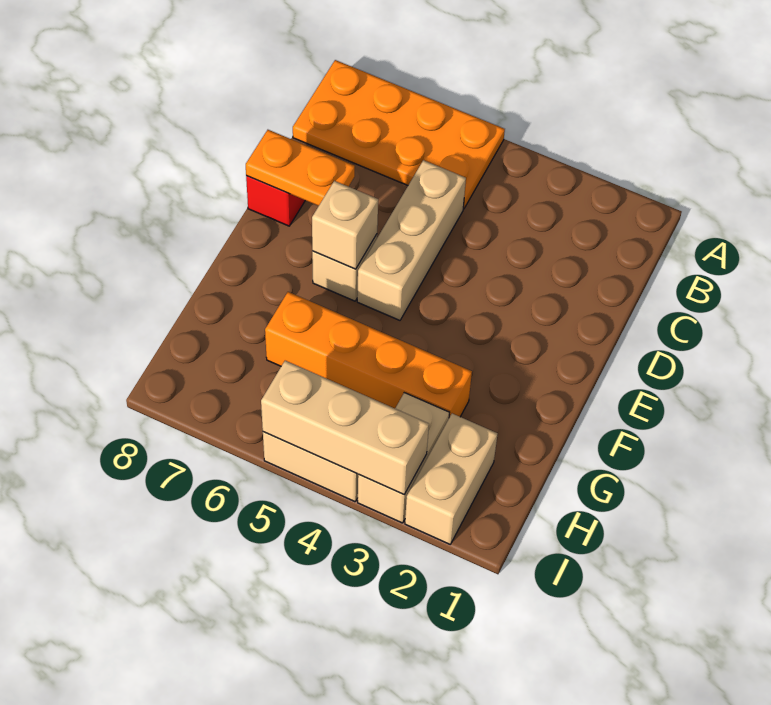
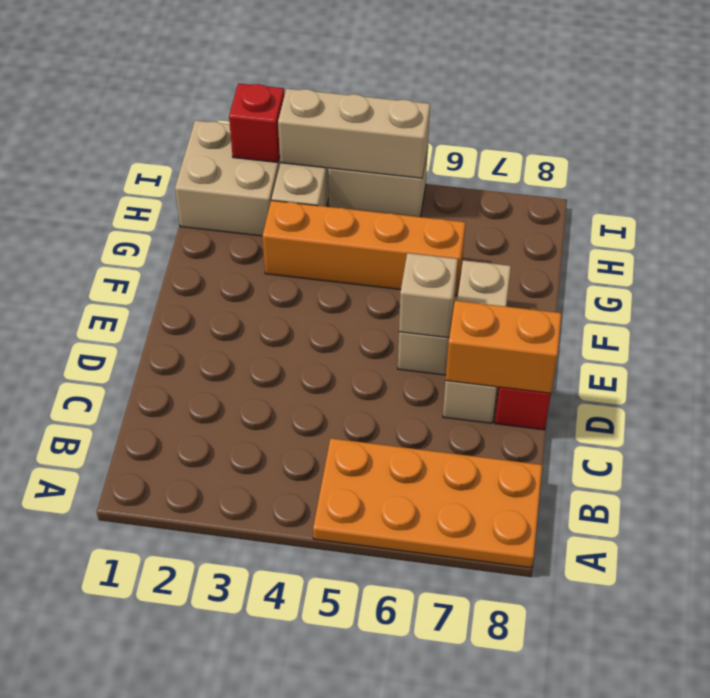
tan brick C5:E5 level 1 -> tan brick D7:F7 level 1
orange plate D7:D8 level 2 -> orange brick D7:D8 level 2
tan brick H2:I2 level 1 -> tan brick H1:I2 level 1
none -> red brick I2 level 2

